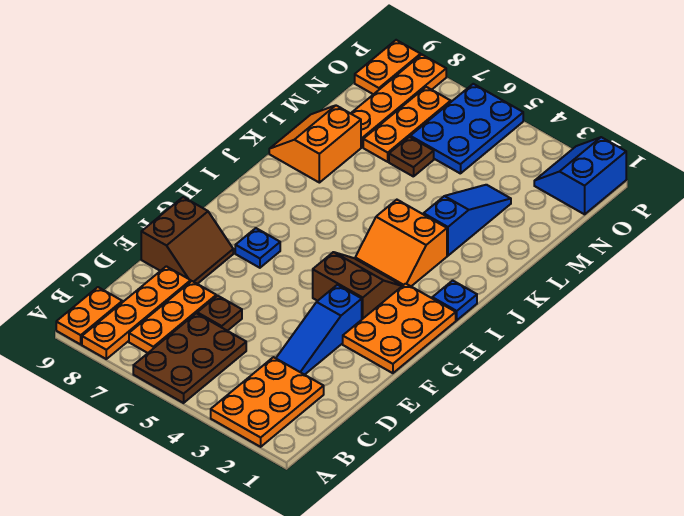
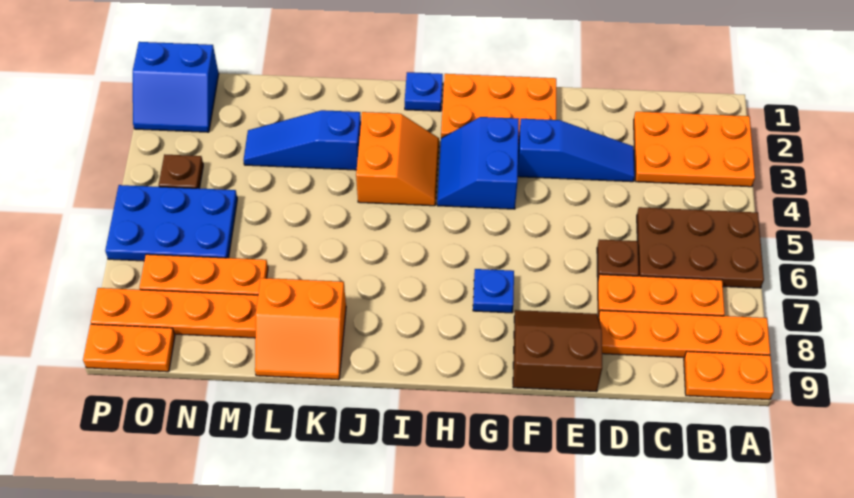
brown slope G3:H4 level 1 top G -> blue slope G3:H4 level 1 top G
brown plate M6 level 1 -> brown plate O4 level 1

